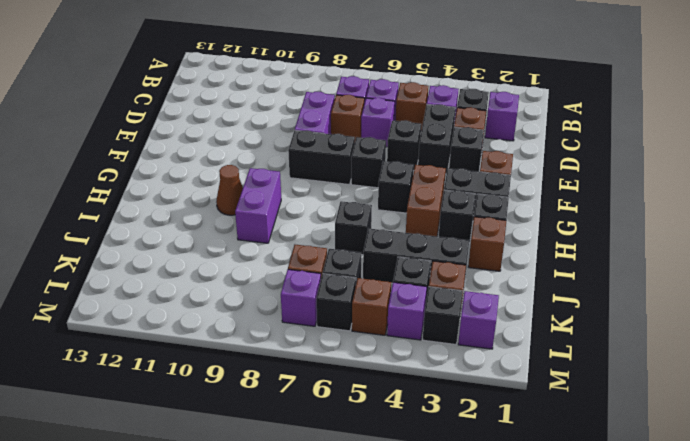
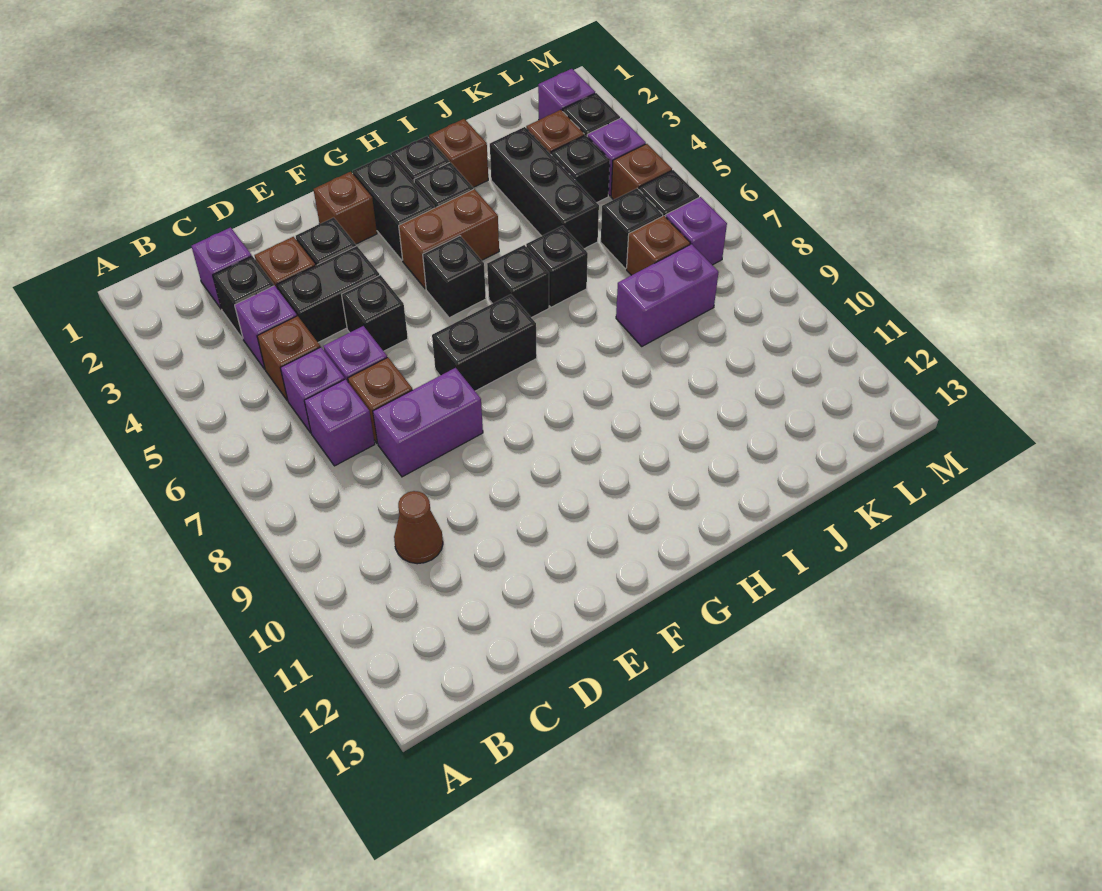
black brick F6 level 1 -> black brick H6 level 1
black brick F7:F8 level 1 -> black brick F7:G7 level 1
purple brick H9:I9 level 1 -> purple brick J8:K8 level 1
brown cone H10 level 1 -> brown cone C10 level 1

